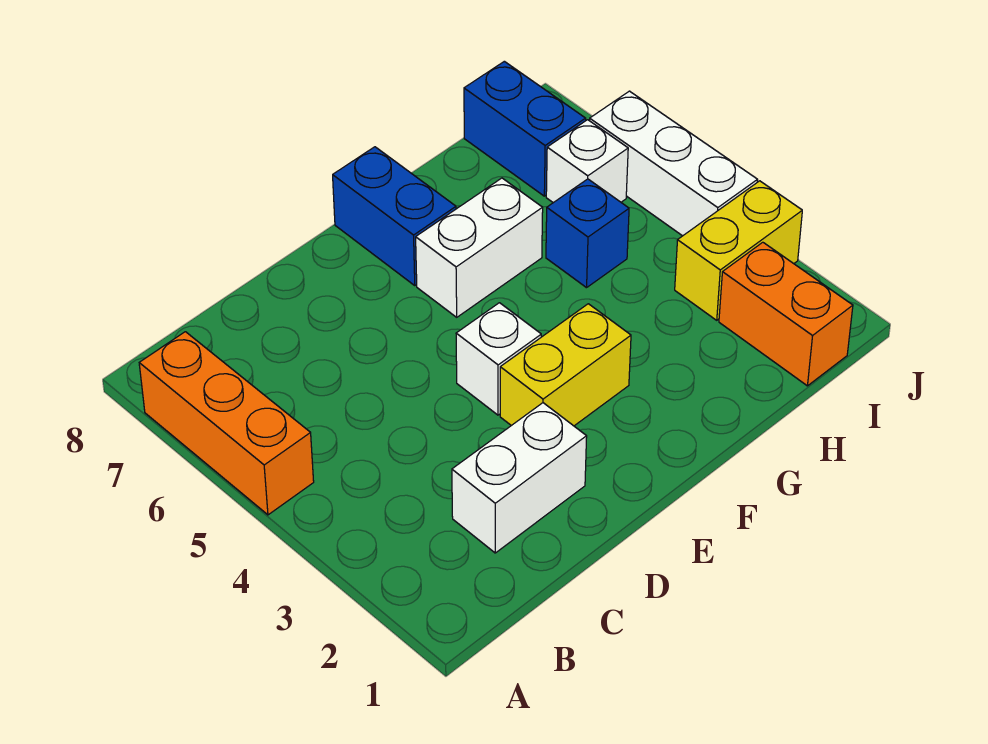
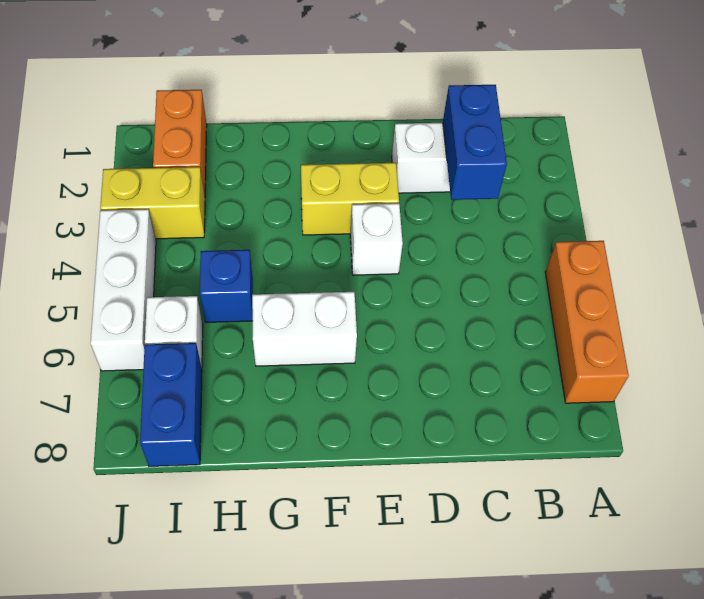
blue brick F7:F8 level 1 -> blue brick C2:C3 level 2

